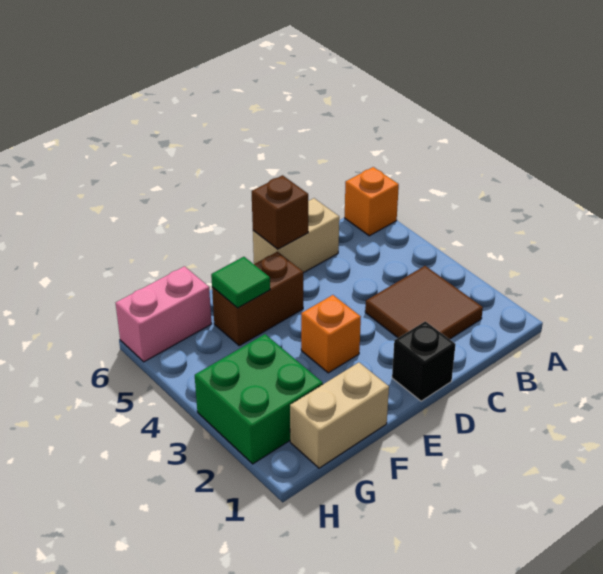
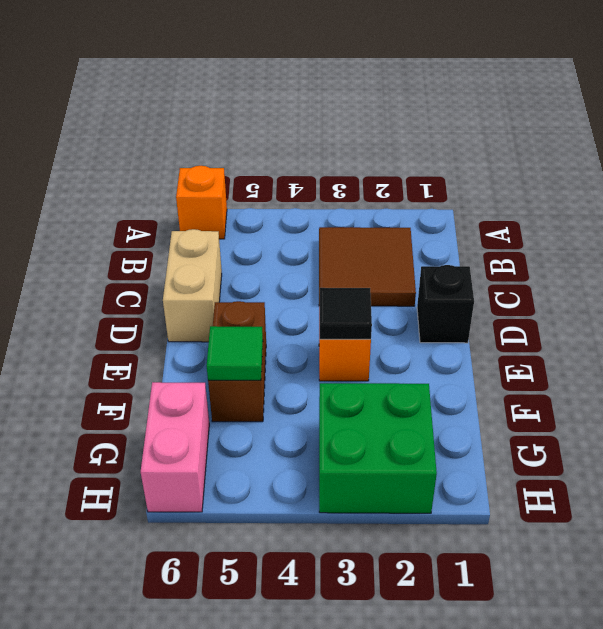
brown brick D6 level 2 -> none
none -> black tile E3 level 2
tan brick F1:G1 level 1 -> none

